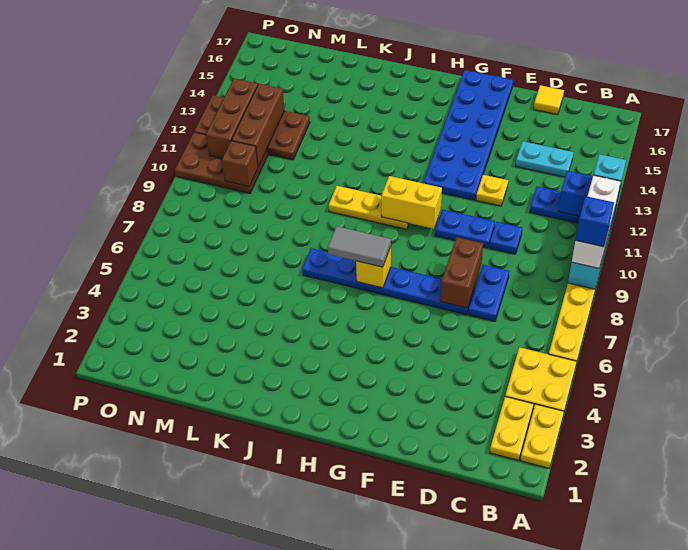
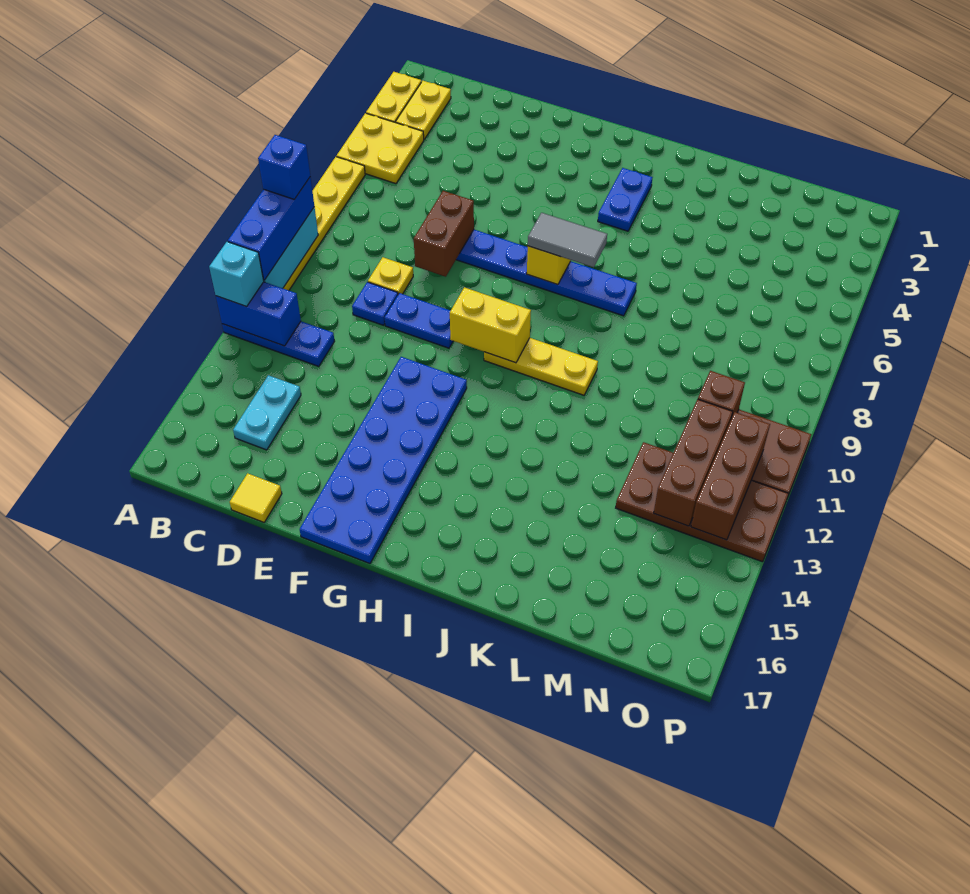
white brick A9:A11 level 3 -> blue brick A9:A11 level 3
cyan plate C14:D14 level 1 -> cyan plate C14:C15 level 1
blue plate D7:D8 level 1 -> blue plate I3:I4 level 1
yellow plate E12 level 1 -> yellow plate D9 level 1

